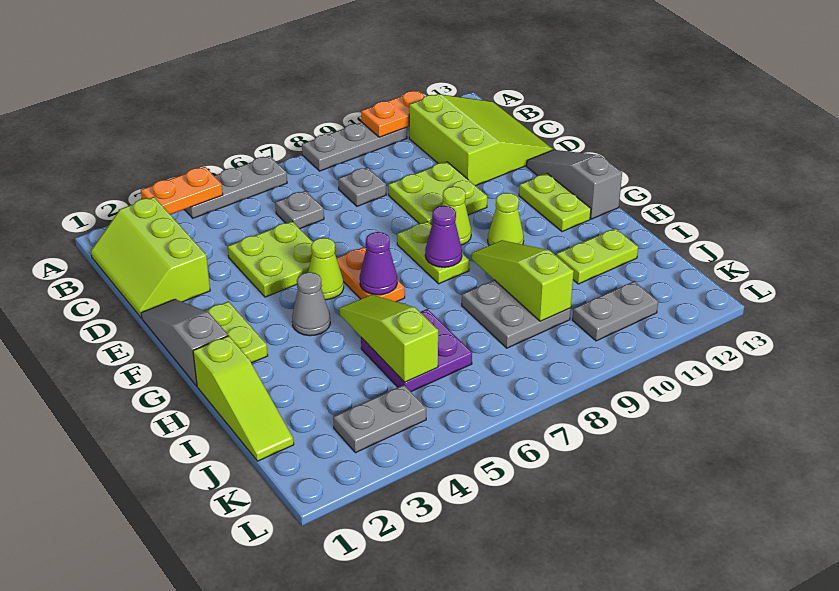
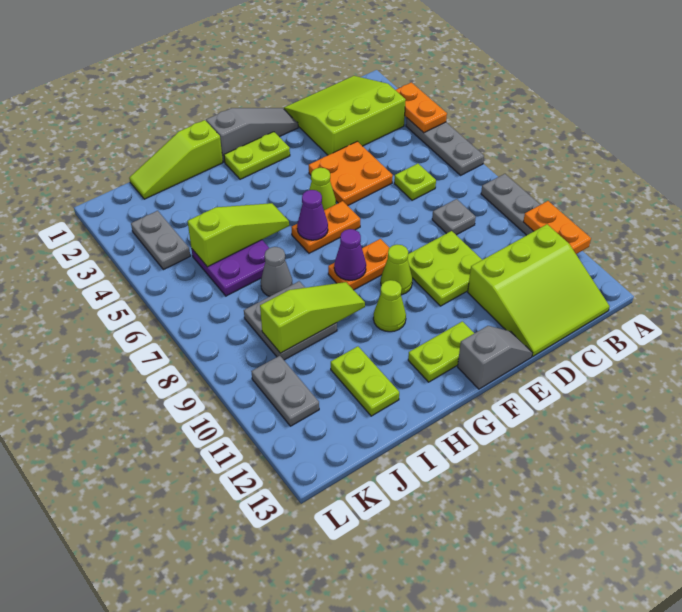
lime slope B1:D2 level 1 top 2 -> lime slope B1:D3 level 1 top 3
grey plate C6 level 1 -> lime plate C6 level 1
lime plate D4:E5 level 1 -> orange plate D4:E5 level 1
grey slope E13:G13 level 1 top G -> grey slope E13:F13 level 1 top F
lime plate F8:G8 level 1 -> orange plate F8:G8 level 1
grey cone G4 level 1 -> grey cone I7 level 1

